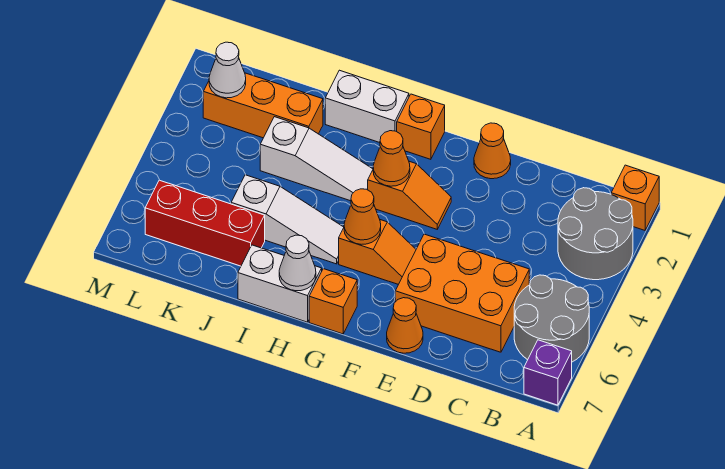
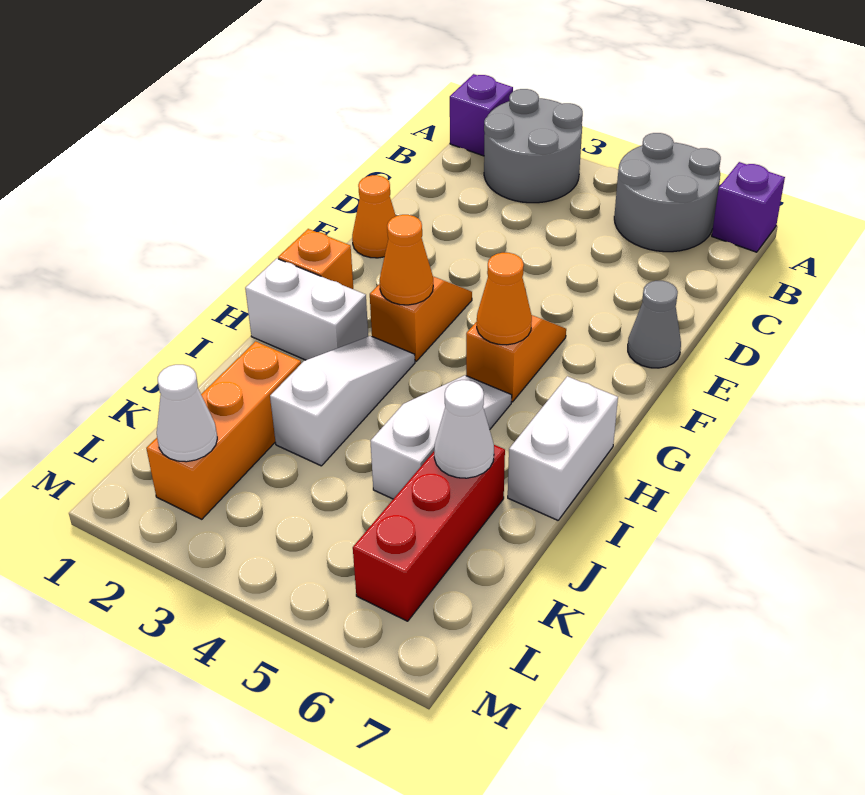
orange brick A1 level 1 -> purple brick A1 level 1
orange brick C5:E6 level 1 -> none
orange cone E7 level 1 -> grey cone E7 level 1
orange brick G7 level 1 -> none
white brick H1:I1 level 1 -> white brick H1:H2 level 1
white cone H7 level 2 -> white cone J6 level 2

